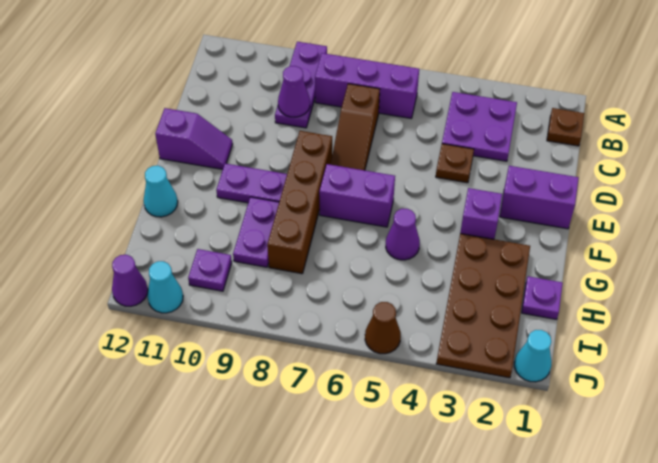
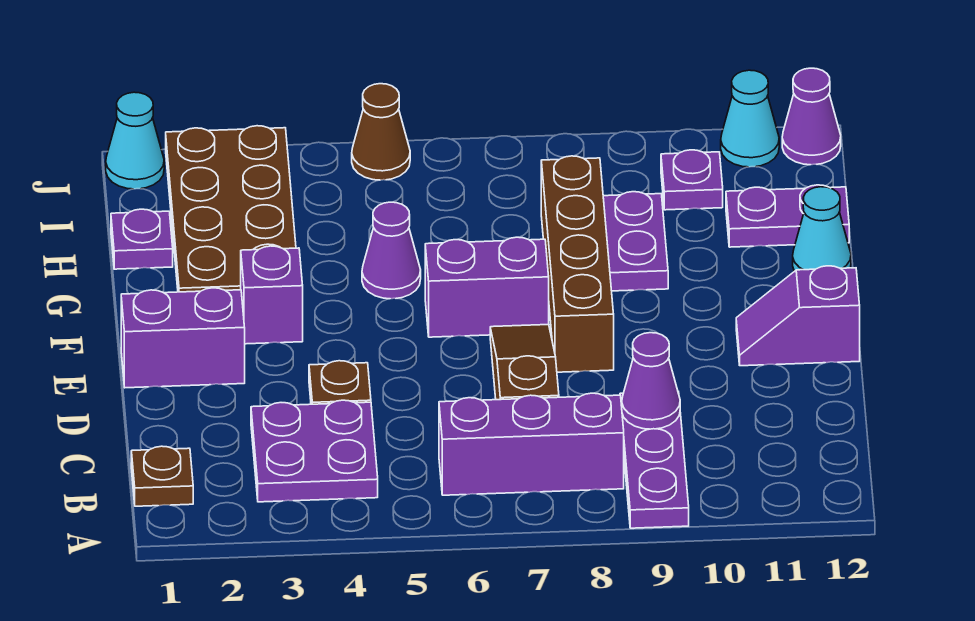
purple plate F9:F10 level 1 -> purple plate H11:H12 level 1

